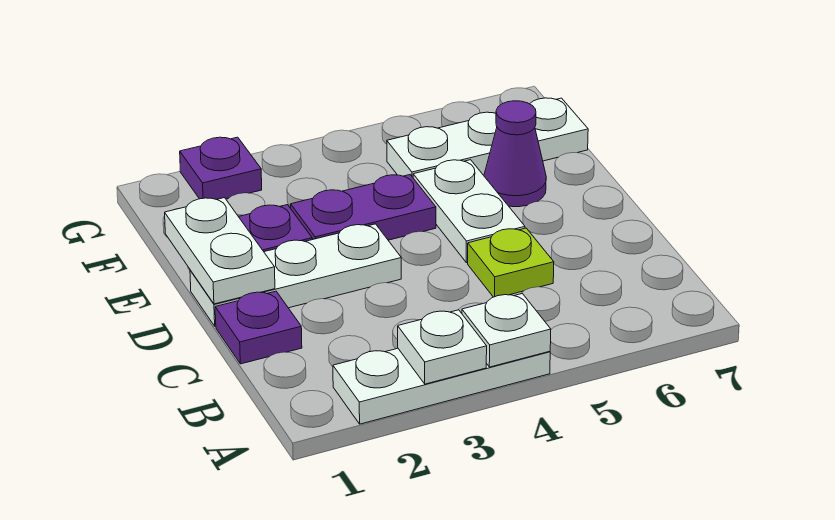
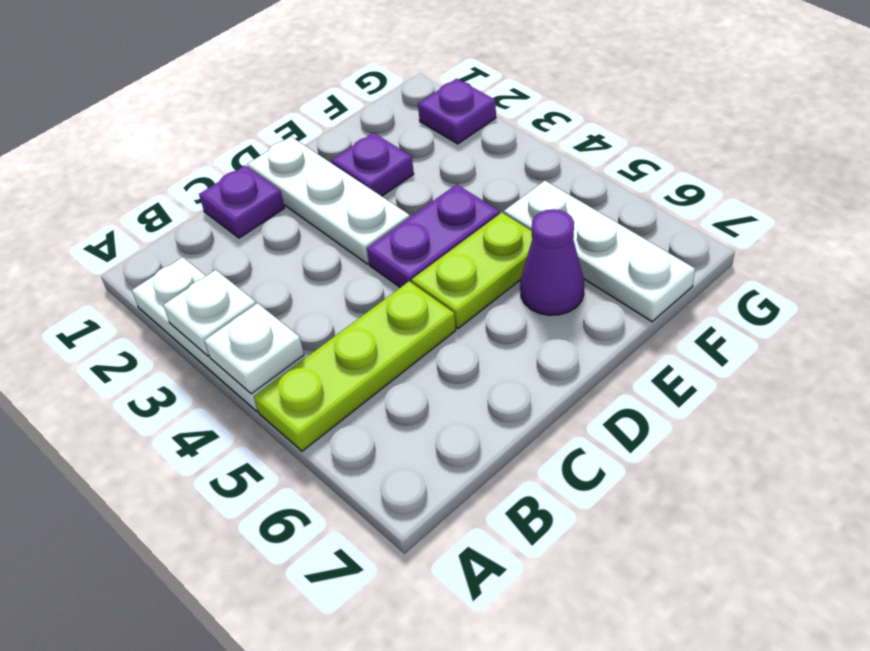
lime plate C5 level 1 -> lime plate A5:C5 level 1
white plate D1:E1 level 2 -> none
white plate D5:E5 level 1 -> lime plate D5:E5 level 1
purple plate E3:E4 level 1 -> purple plate D4:E4 level 1

